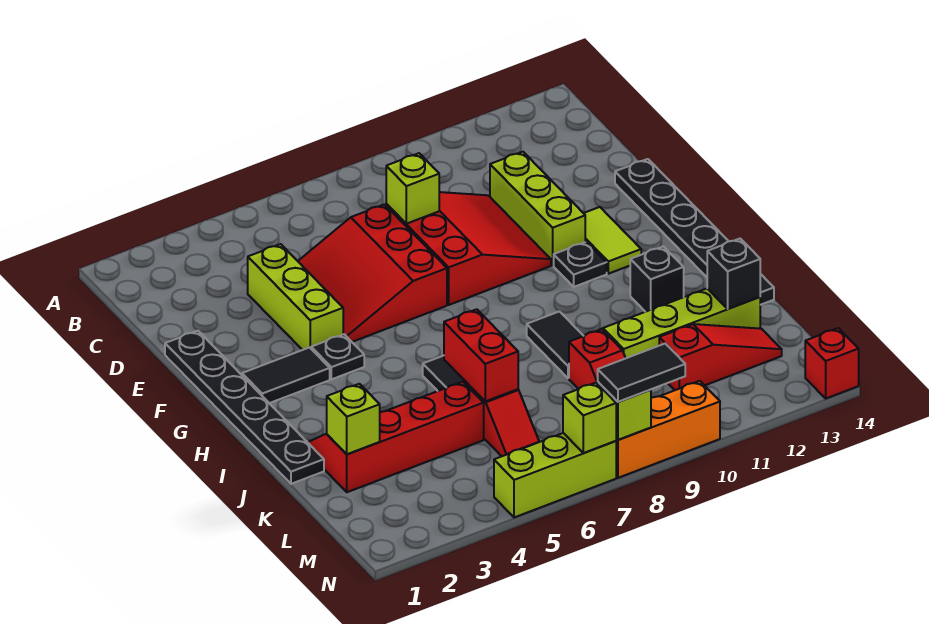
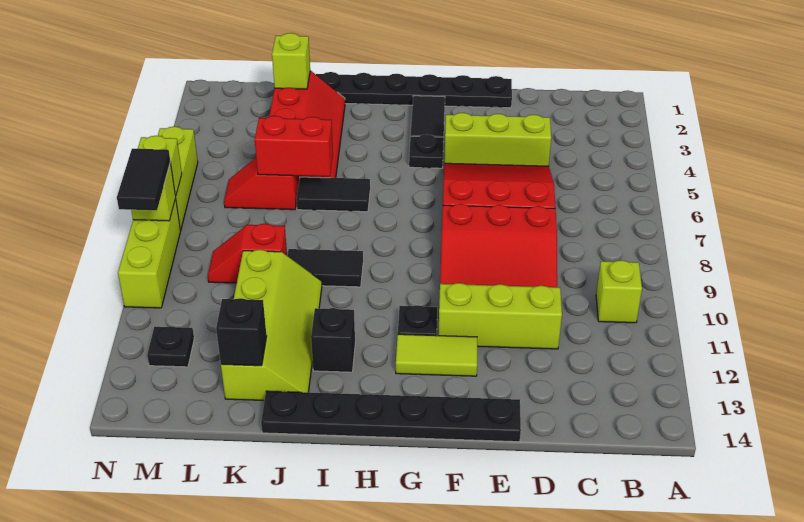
lime brick D8 level 2 -> lime brick B10 level 1
red slope L11:L13 level 1 top 11 -> none
none -> black plate M12 level 1
orange brick N8:N10 level 1 -> lime brick N8:N10 level 1
red brick N14 level 1 -> none

